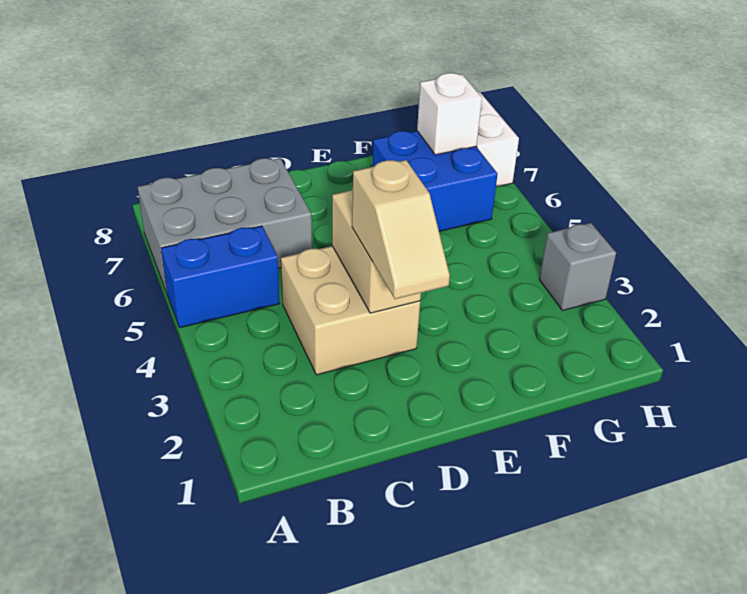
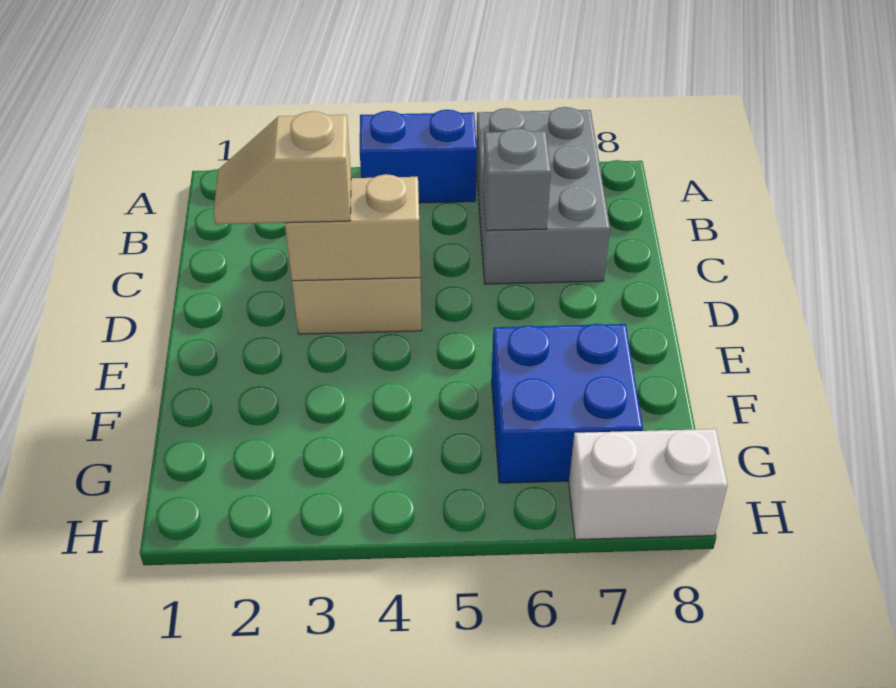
blue brick A5:B5 level 1 -> blue brick A4:A5 level 1
white brick G7 level 2 -> none
grey brick H3 level 1 -> grey brick C6 level 2

